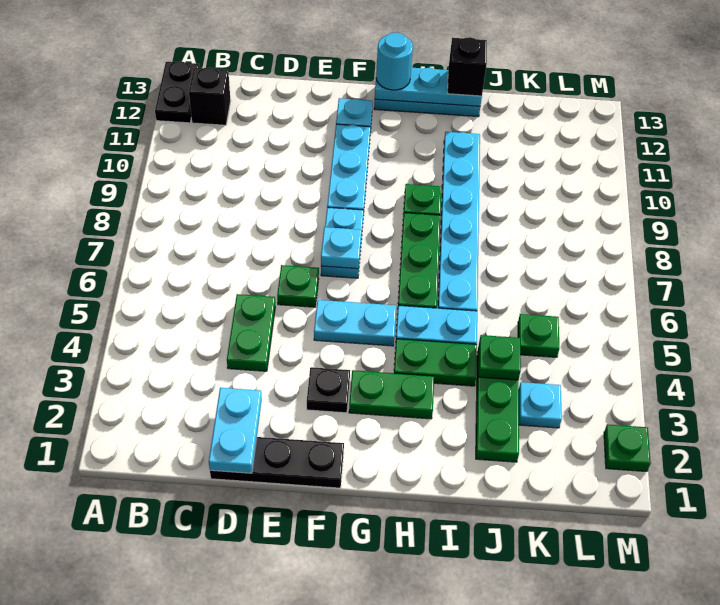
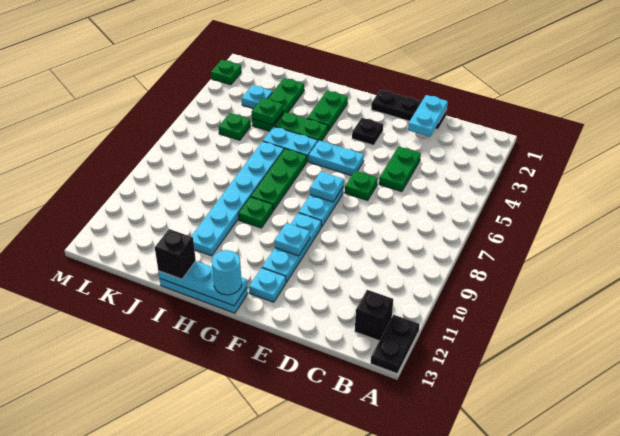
none -> cyan plate F10 level 2
green plate G3:H3 level 1 -> green plate H2:H3 level 1

